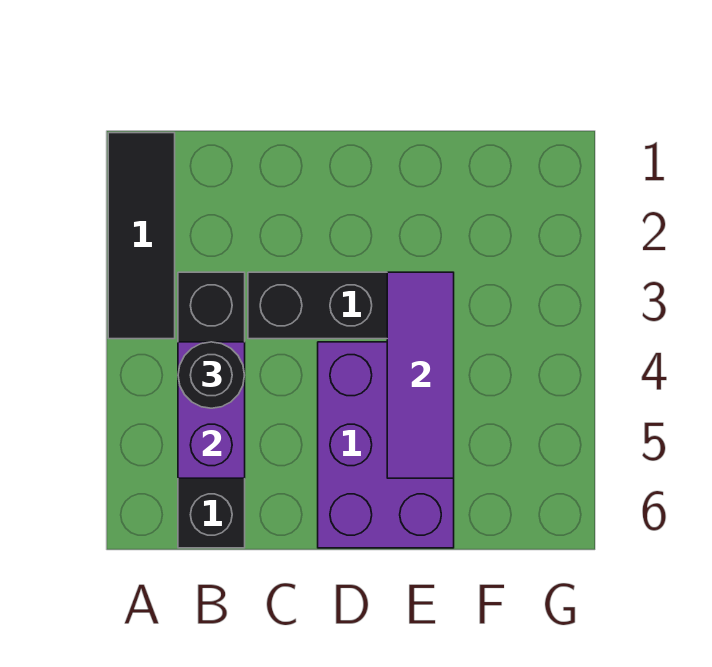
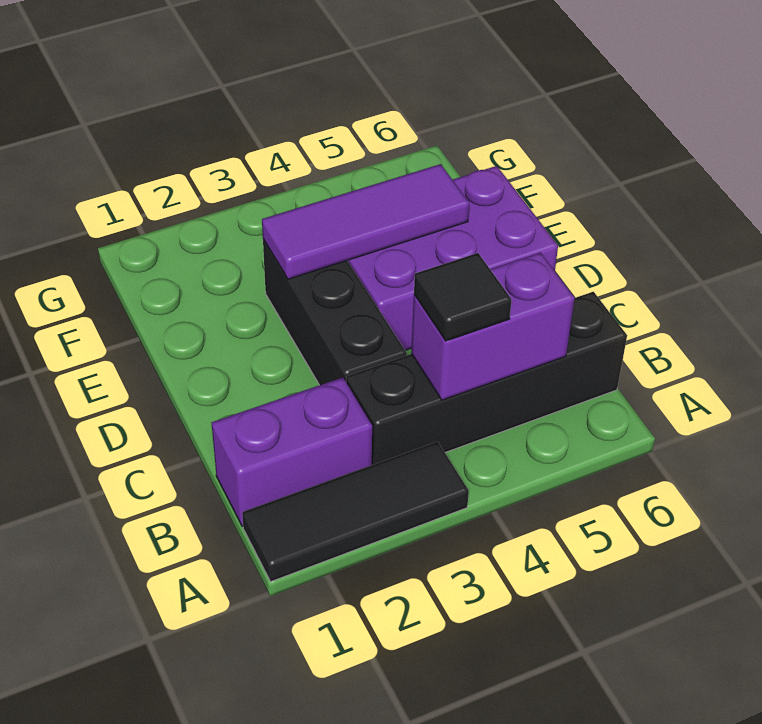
none -> purple brick B1:B2 level 1
black round brick B4 level 3 -> black tile B4 level 3

